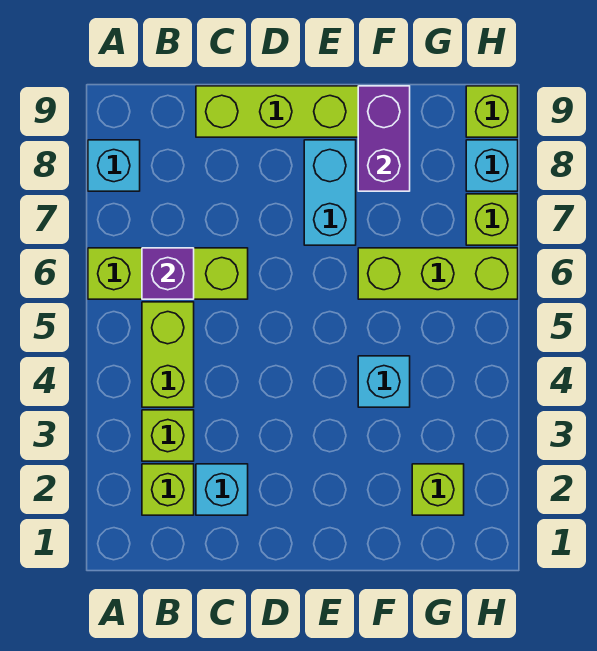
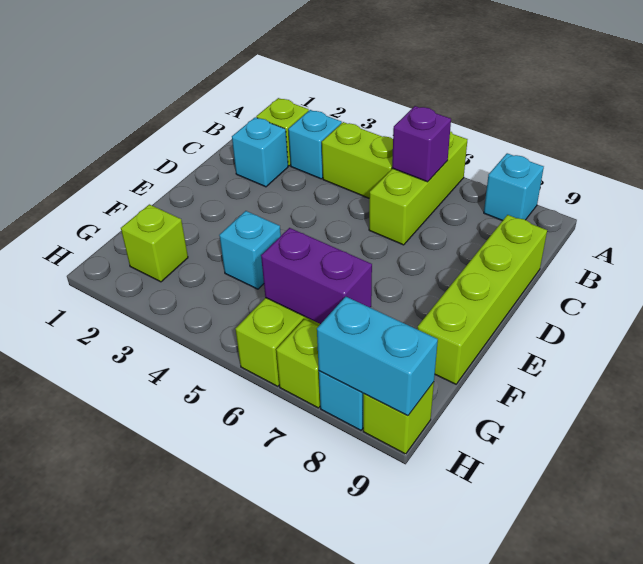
lime brick B3 level 1 -> cyan brick B3 level 1
cyan brick E7:E8 level 1 -> cyan brick H8:H9 level 2
purple brick F8:F9 level 2 -> purple brick G6:G7 level 2

